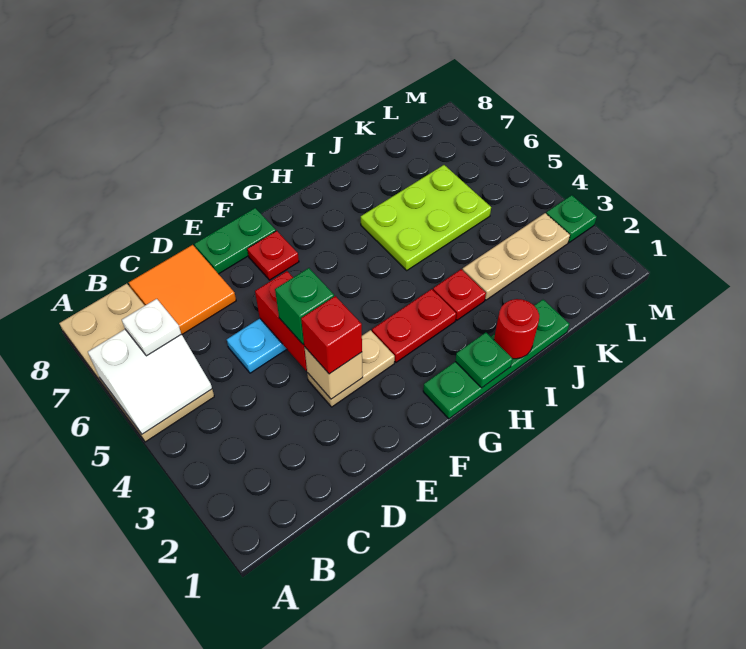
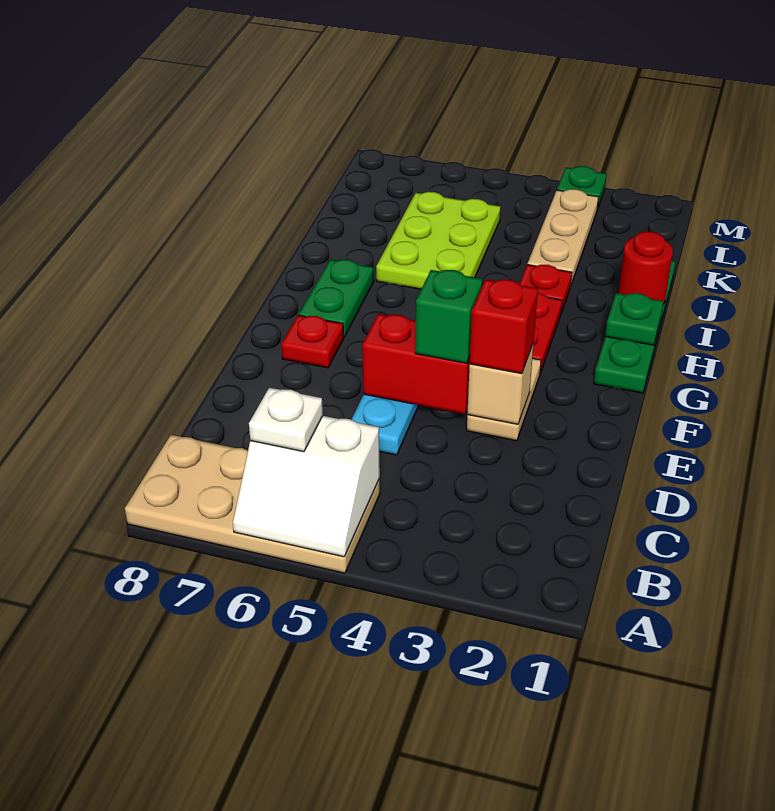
white slope A5:B6 level 2 top 6 -> white slope A5:B6 level 2 top B
orange tile C7:D8 level 1 -> none
green plate E8:F8 level 1 -> green plate G7:H7 level 1

